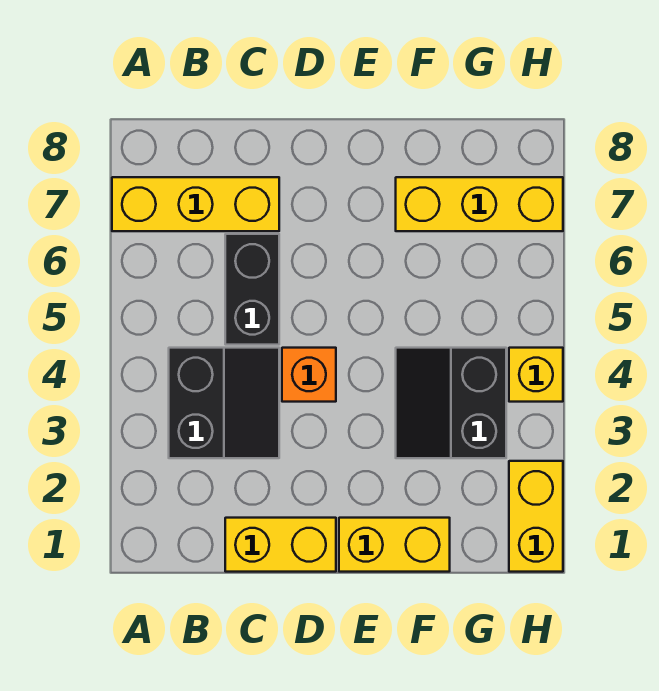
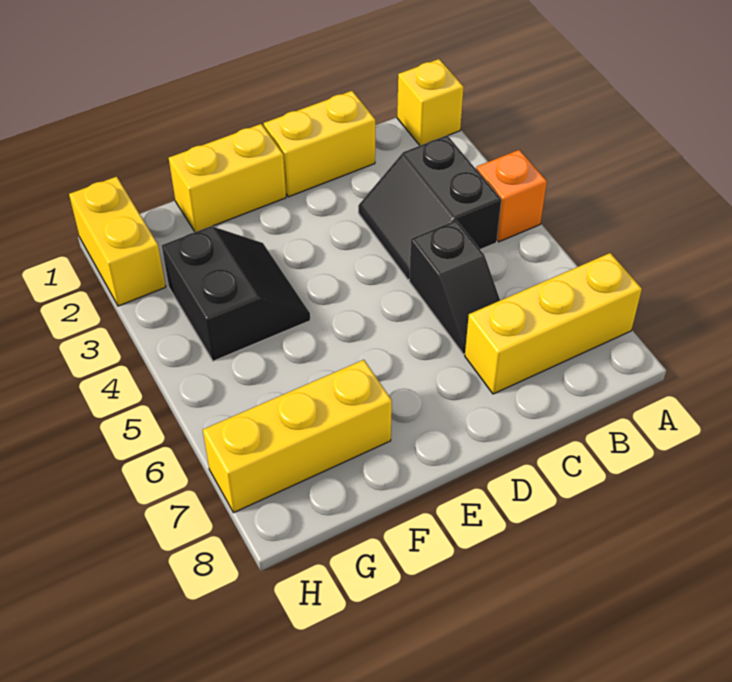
black brick C5:C6 level 1 -> black slope C5:C6 level 1 top 5
orange brick D4 level 1 -> orange brick A4 level 1
yellow brick H4 level 1 -> yellow brick A1 level 1

